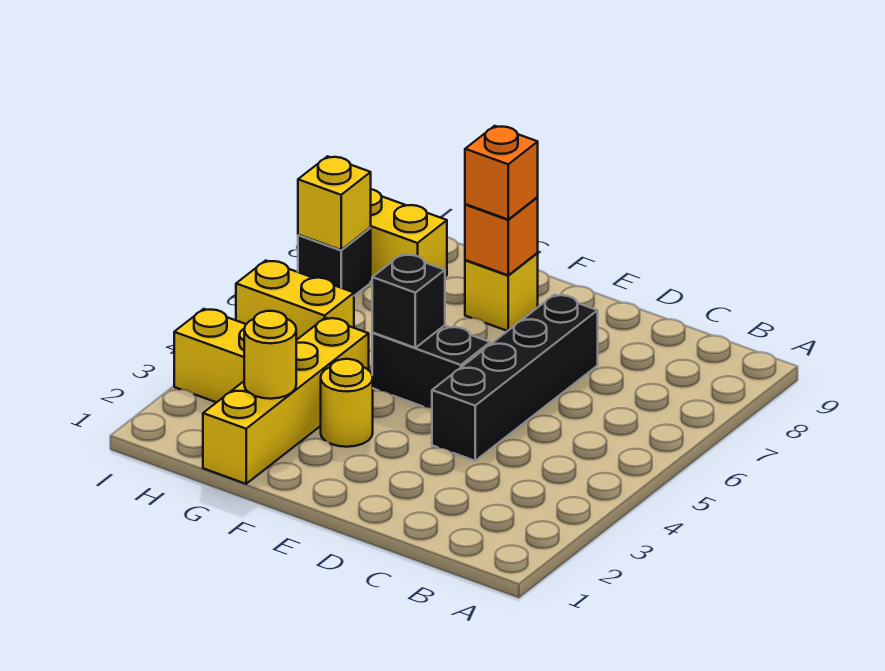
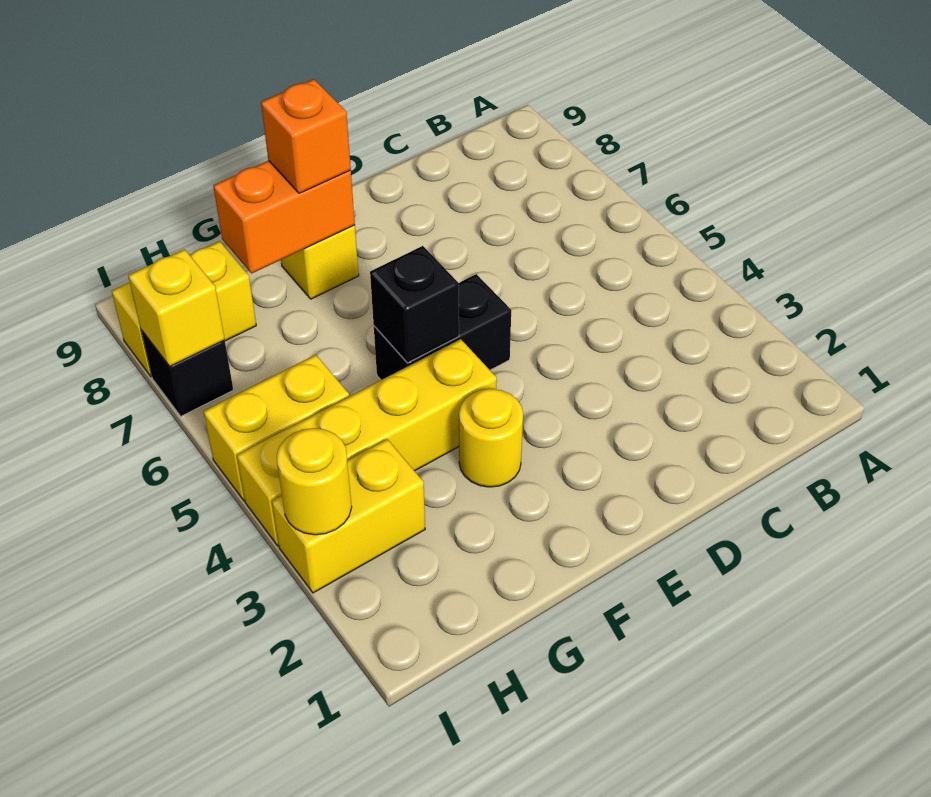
black brick D4:D7 level 1 -> none
orange brick F8 level 2 -> orange brick F8:G8 level 2
yellow brick G1:G4 level 1 -> yellow brick F4:I4 level 1
yellow round brick G2 level 2 -> yellow round brick I3 level 2

